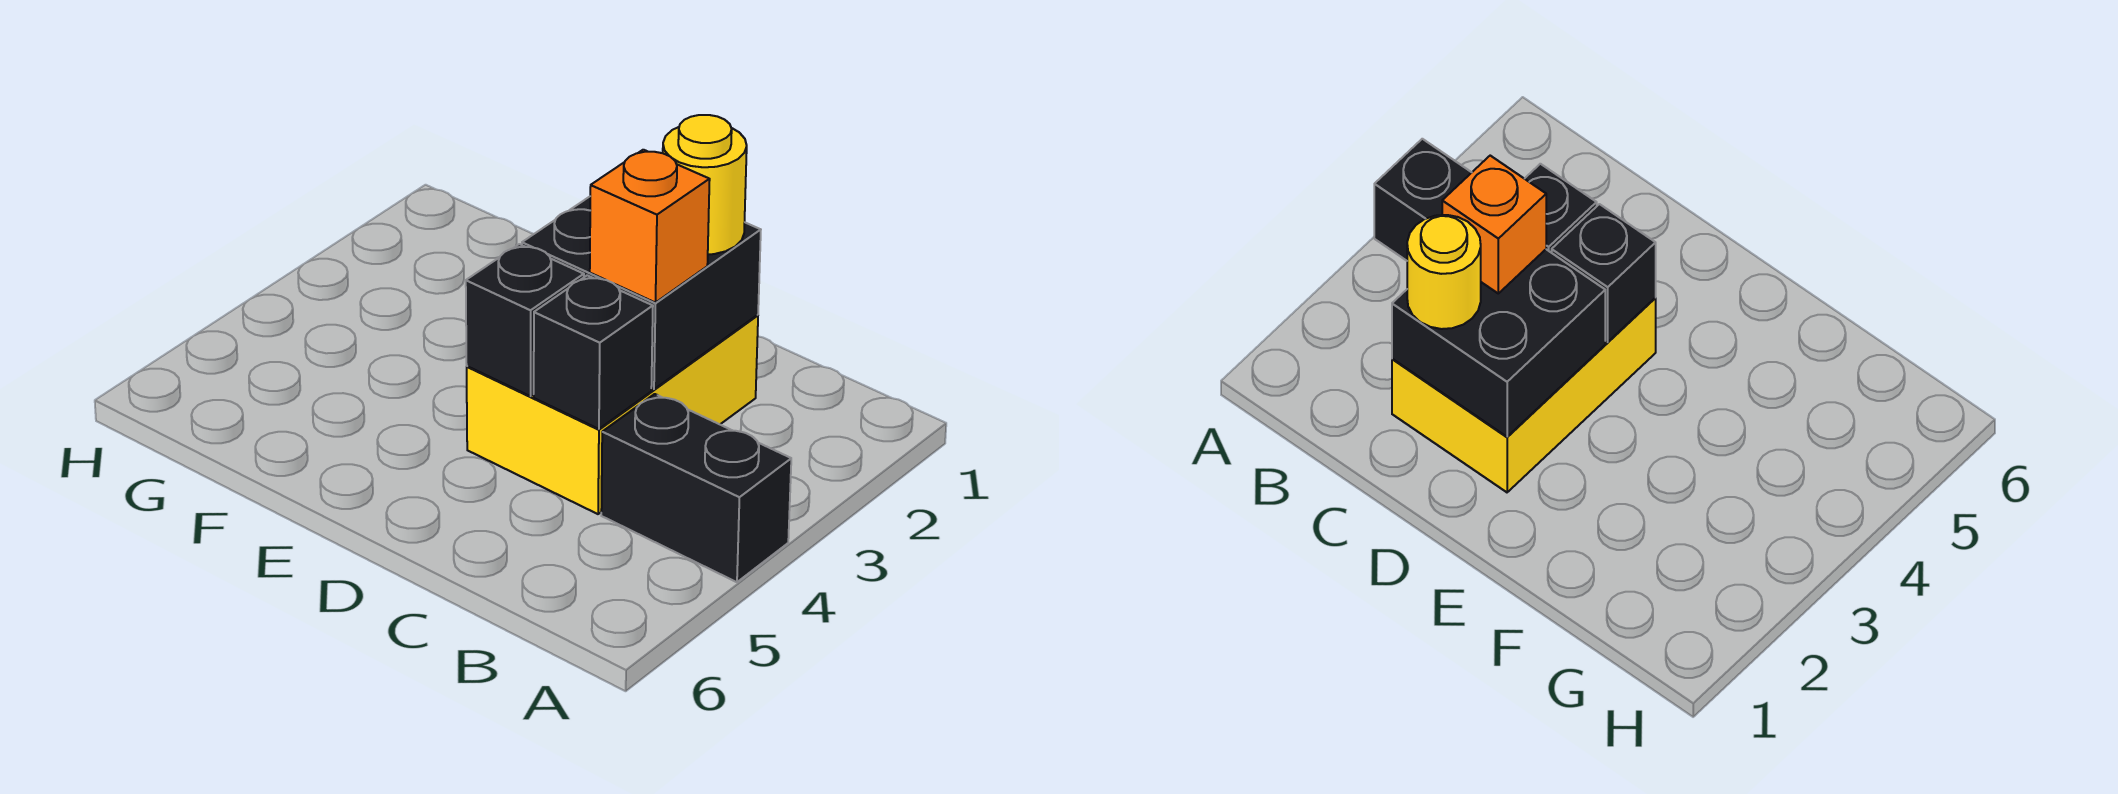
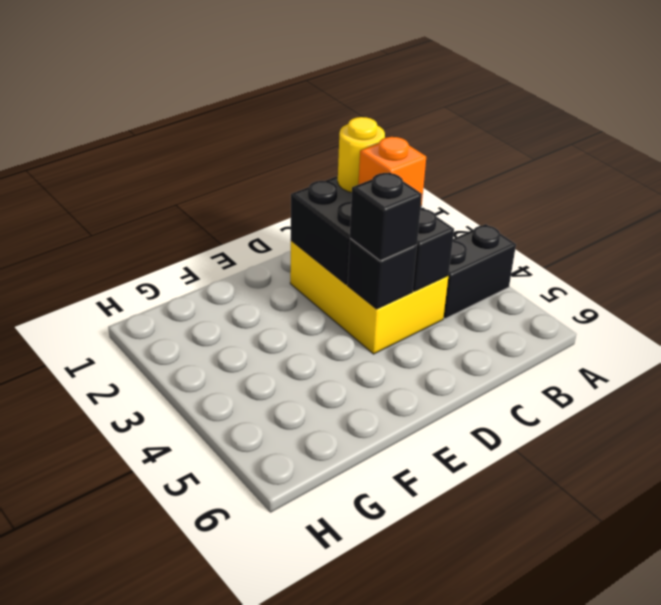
none -> black brick D4 level 3

